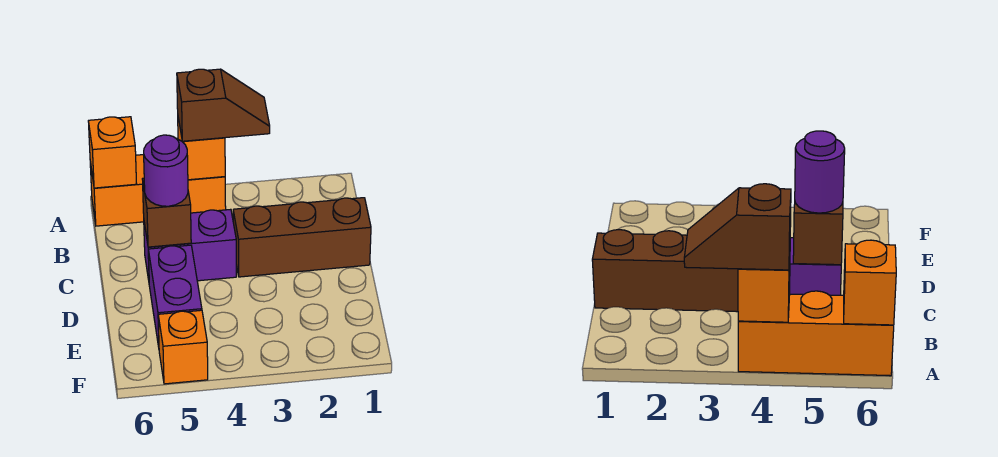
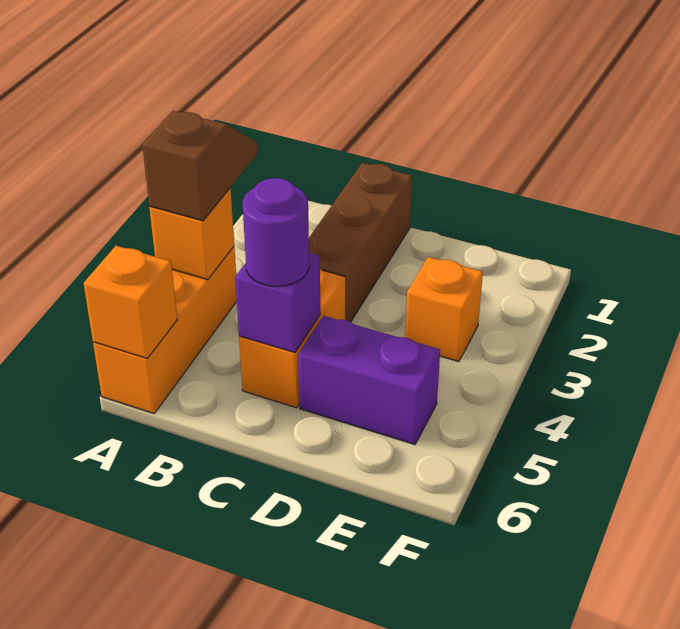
purple brick C4:C5 level 1 -> orange brick C4:C5 level 1
brown brick C5 level 2 -> purple brick C5 level 2
orange brick F5 level 1 -> orange brick E3 level 1

